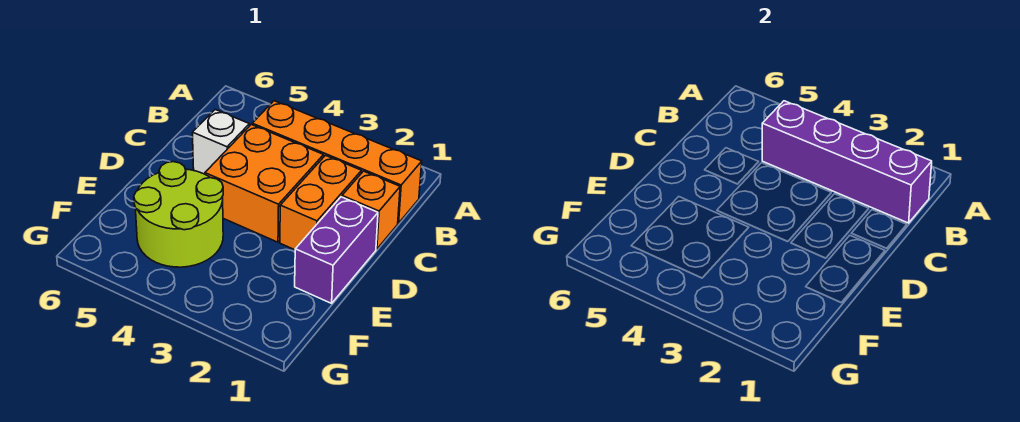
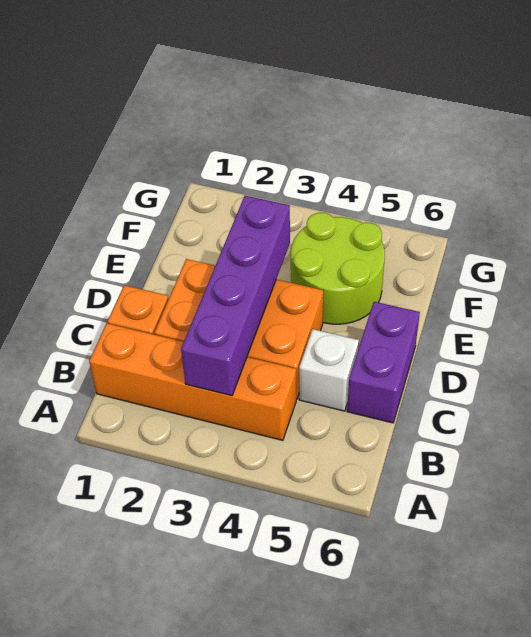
purple brick B1:B4 level 2 -> purple brick B3:E3 level 2
purple brick D1:E1 level 1 -> purple brick C6:D6 level 1

